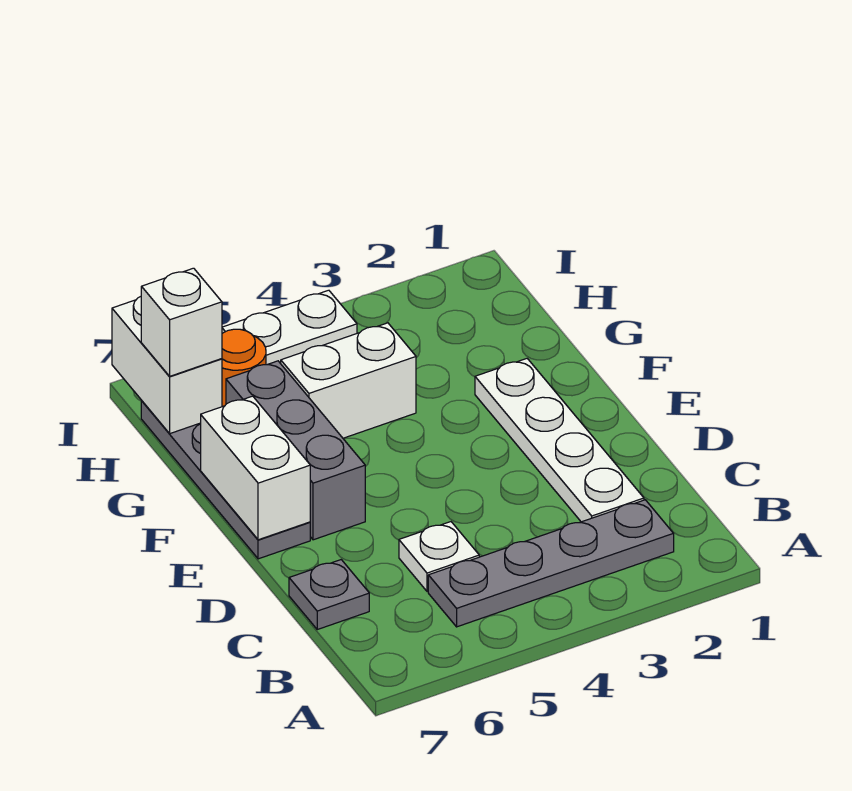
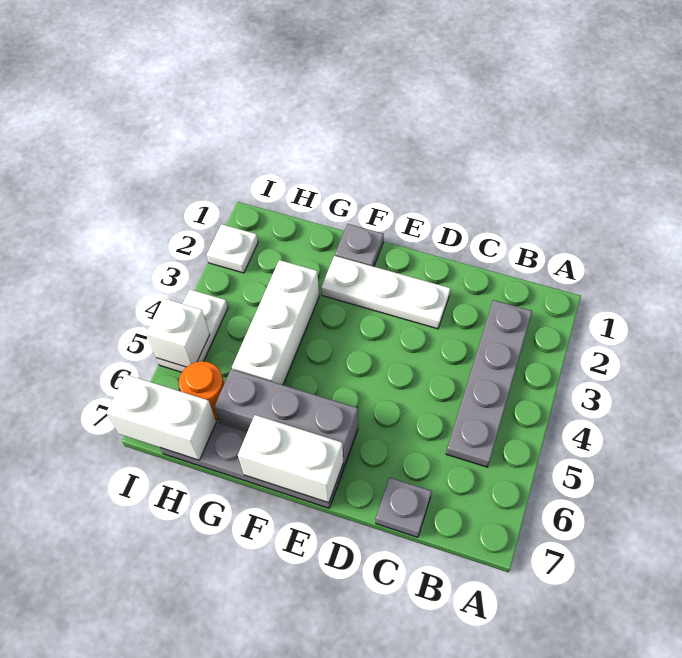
white plate C2:F2 level 1 -> white plate D2:F2 level 1
white plate C5 level 1 -> white plate I2 level 1
none -> grey plate F1 level 1
white brick G4:G5 level 1 -> white brick G3:G5 level 1
white brick H7 level 3 -> white brick I5 level 2

